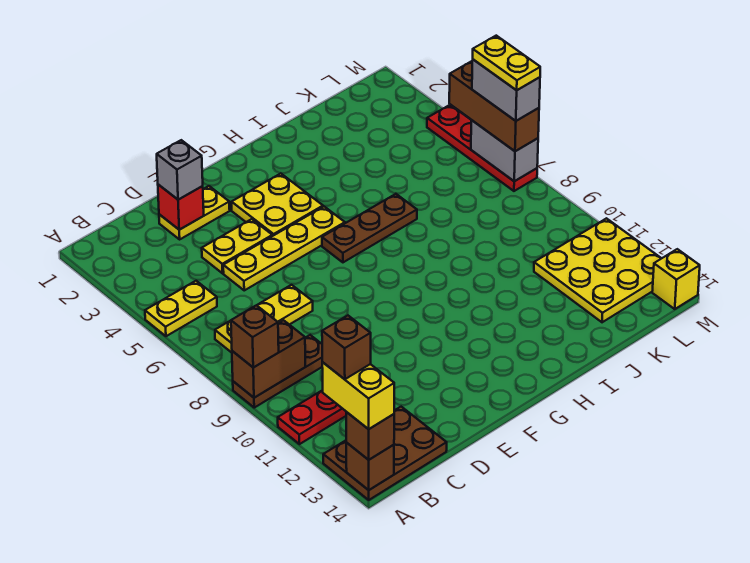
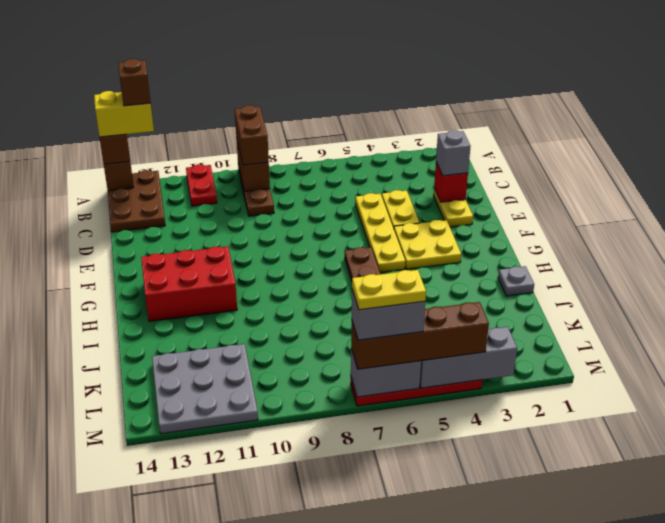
yellow plate A5:B5 level 1 -> none
brown brick A9 level 3 -> brown brick A9:B9 level 3
yellow plate B7:D7 level 1 -> none
none -> red brick G11:H13 level 1
none -> grey plate I1 level 1
yellow plate K11:M13 level 1 -> grey plate K11:M13 level 1
none -> grey brick M3:M5 level 2
brown brick M5:M7 level 3 -> brown brick M4:M7 level 3
yellow brick M14 level 1 -> none

